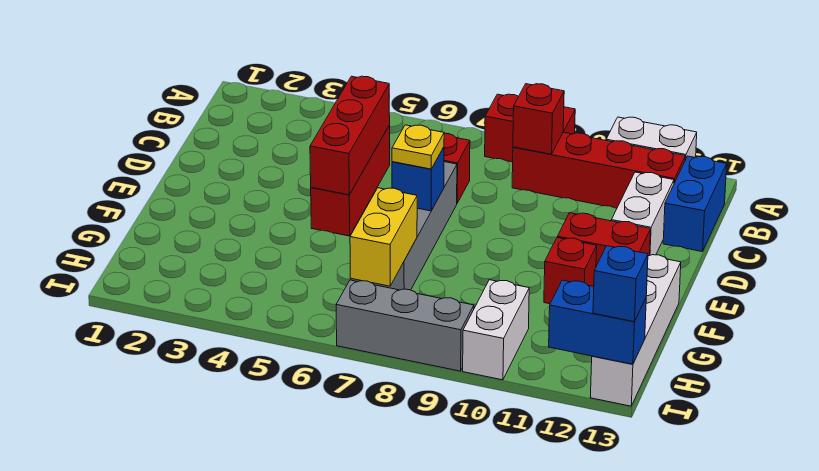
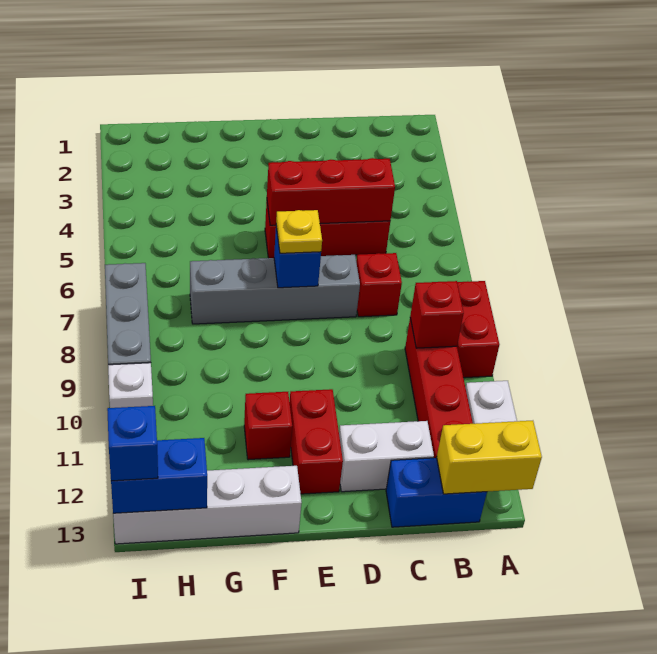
yellow brick G7:H7 level 2 -> yellow brick A13:B13 level 2
white brick H10:I10 level 1 -> white brick I10 level 1
blue brick I12:I13 level 2 -> blue brick H13:I13 level 2

